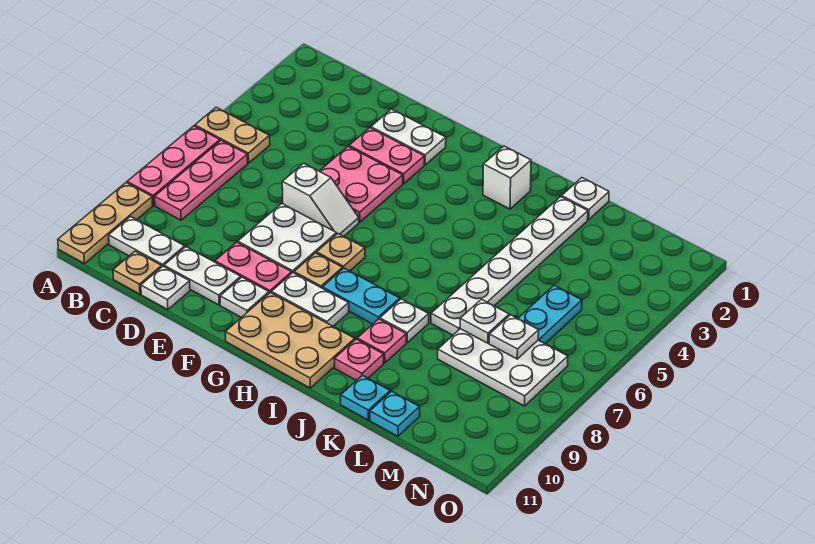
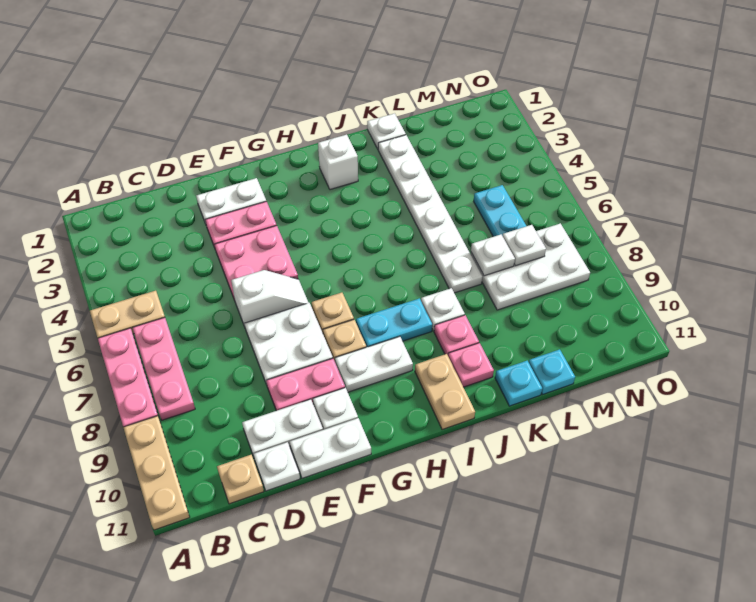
white plate B10:C10 level 1 -> white plate E11:F11 level 1
tan plate G10:I11 level 1 -> tan plate I10:I11 level 1

